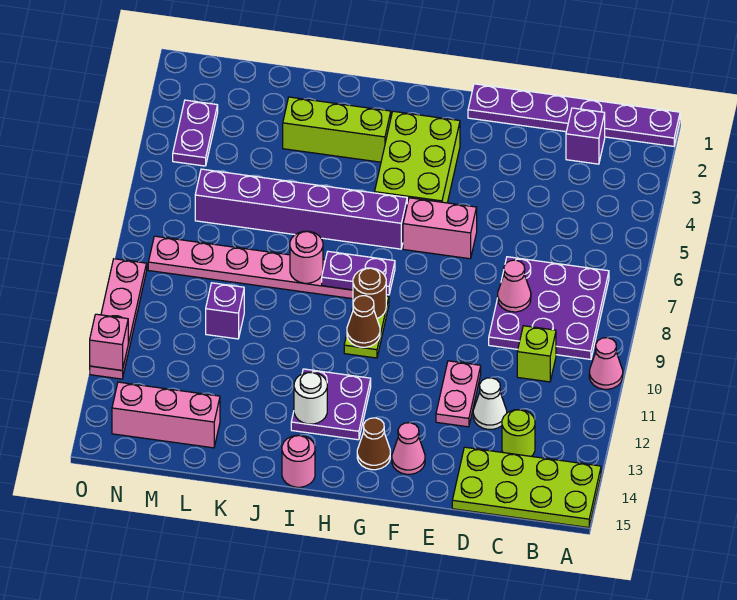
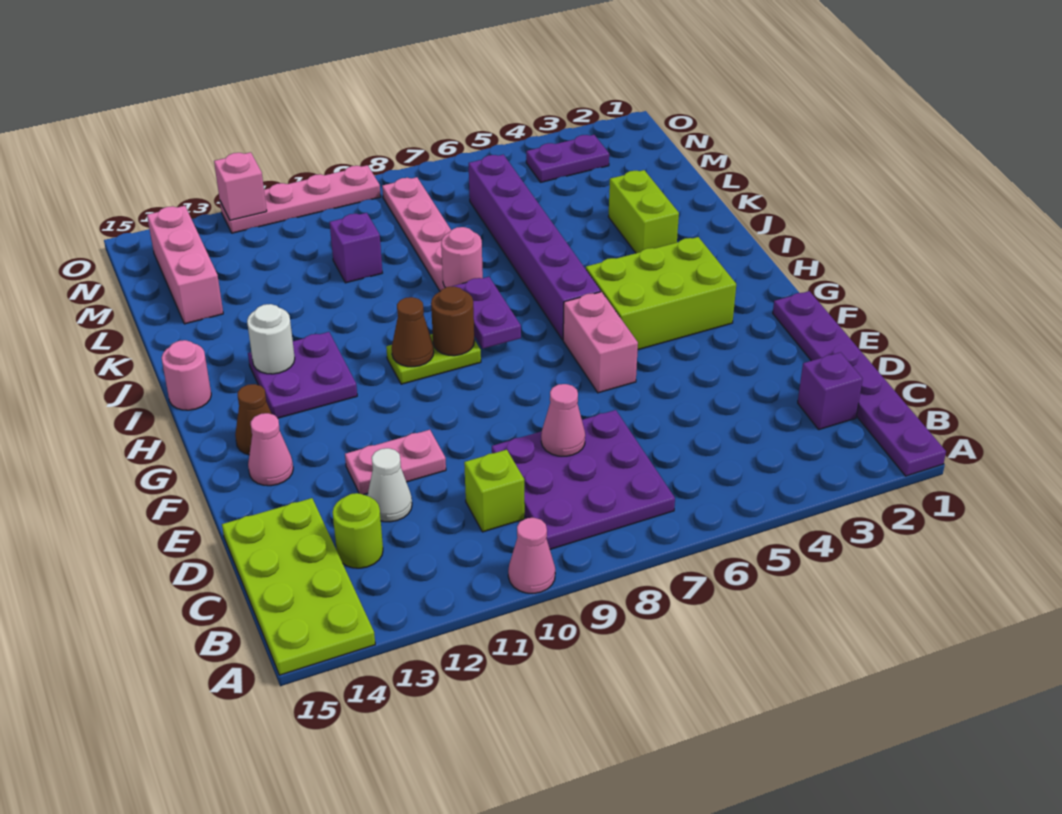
lime brick I3:K3 level 1 -> lime brick J3:K3 level 1

